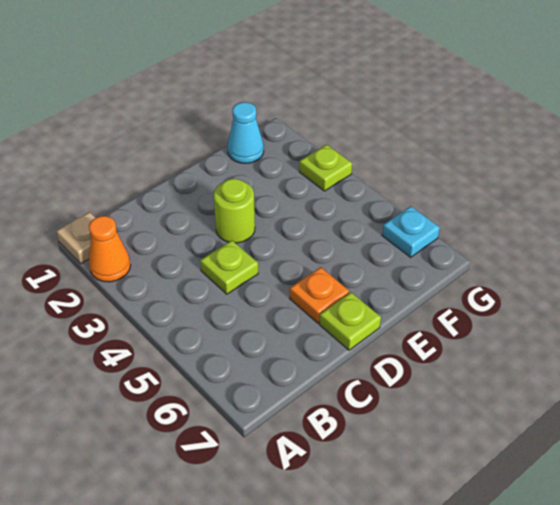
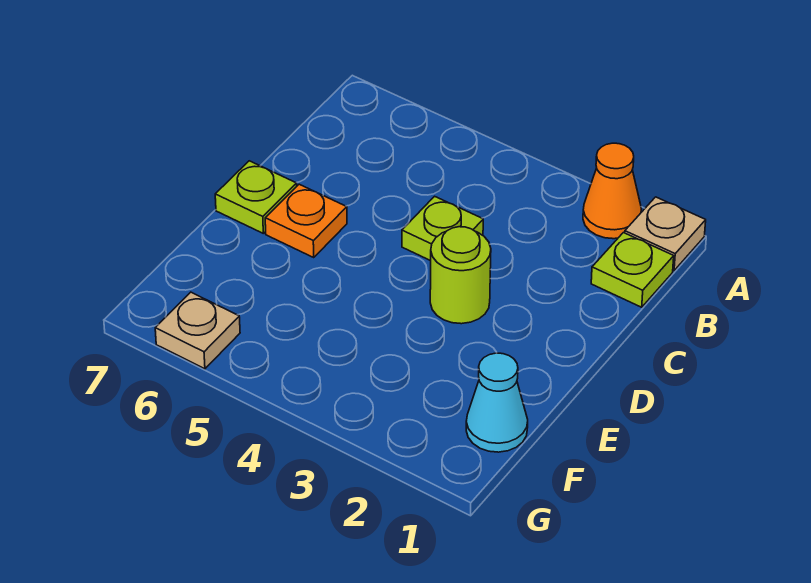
lime plate G3 level 1 -> lime plate B1 level 1
cyan plate G6 level 1 -> tan plate G6 level 1

